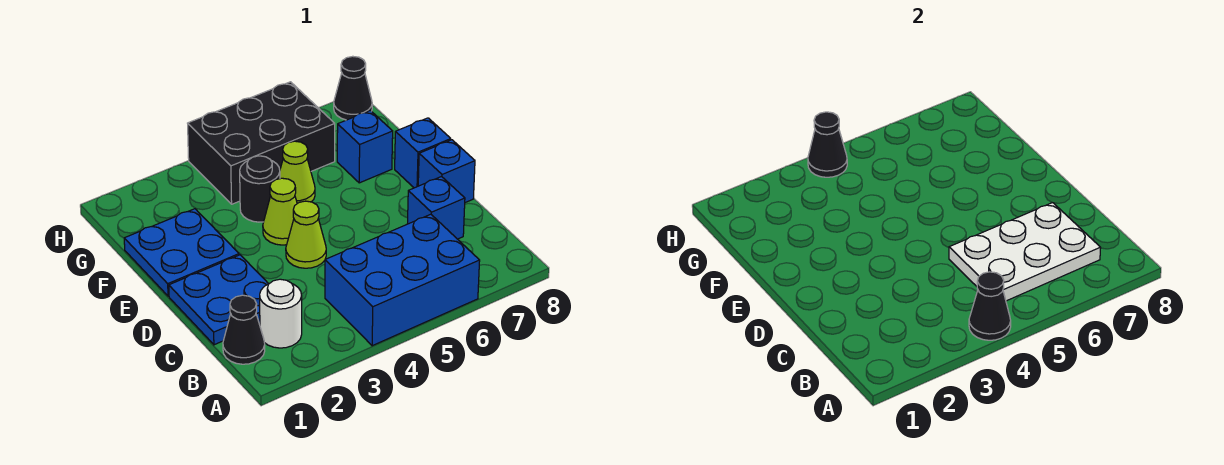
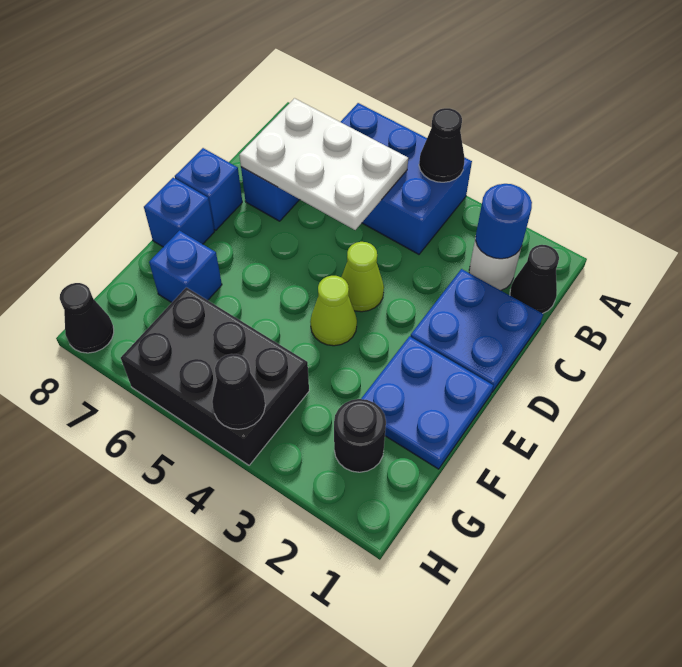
none -> blue round brick B2 level 2
black round brick F4 level 1 -> black round brick G2 level 1
lime cone F5 level 1 -> none

